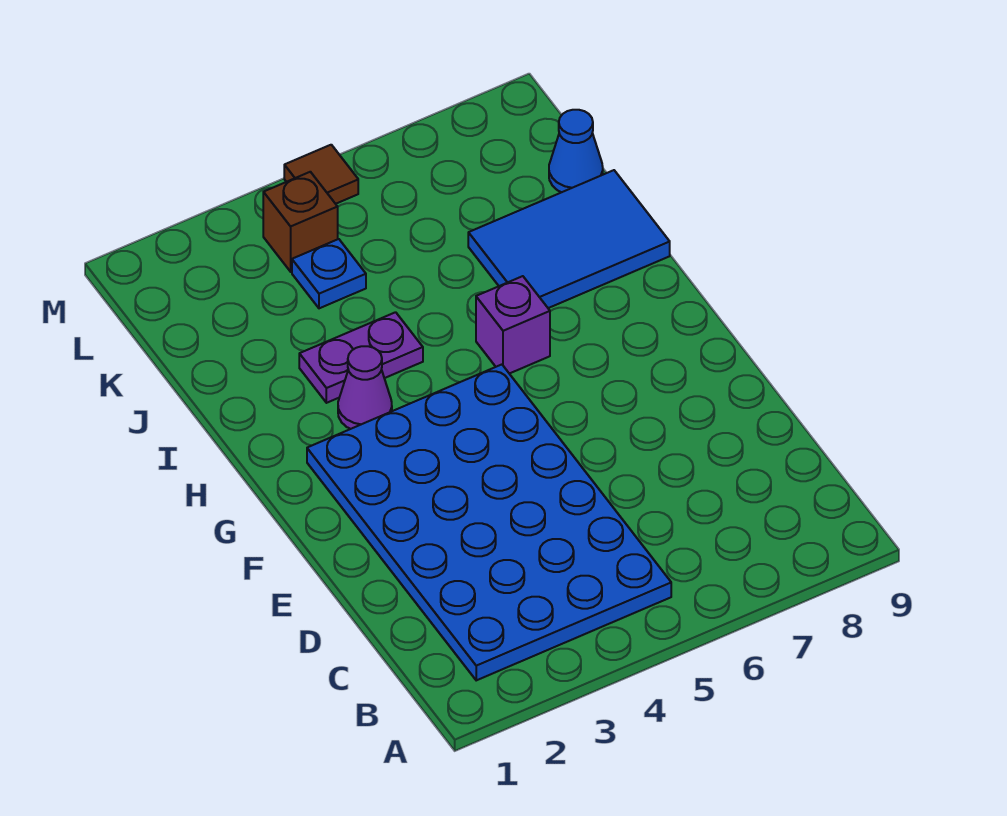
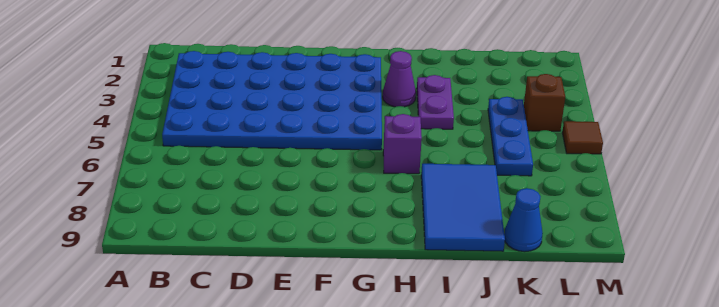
blue plate K4 level 1 -> blue plate K4:K6 level 1

